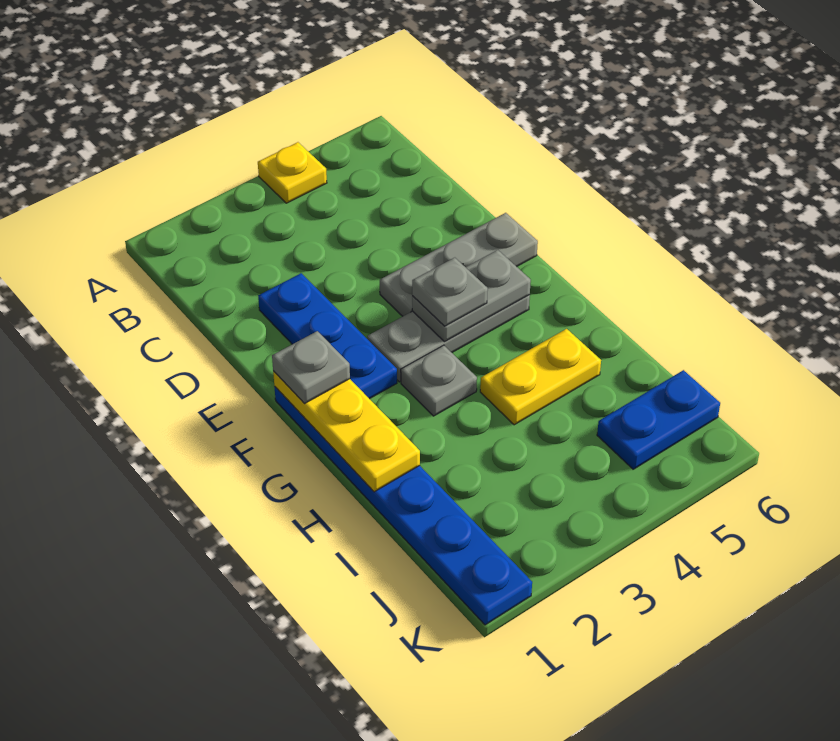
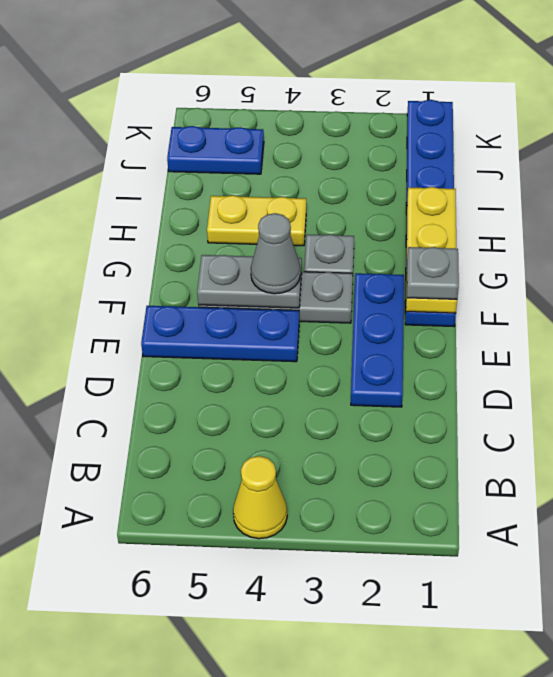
yellow plate A4 level 1 -> yellow cone A4 level 1
grey plate E4:E6 level 1 -> blue plate E4:E6 level 1
grey plate F4 level 3 -> grey cone F4 level 3

